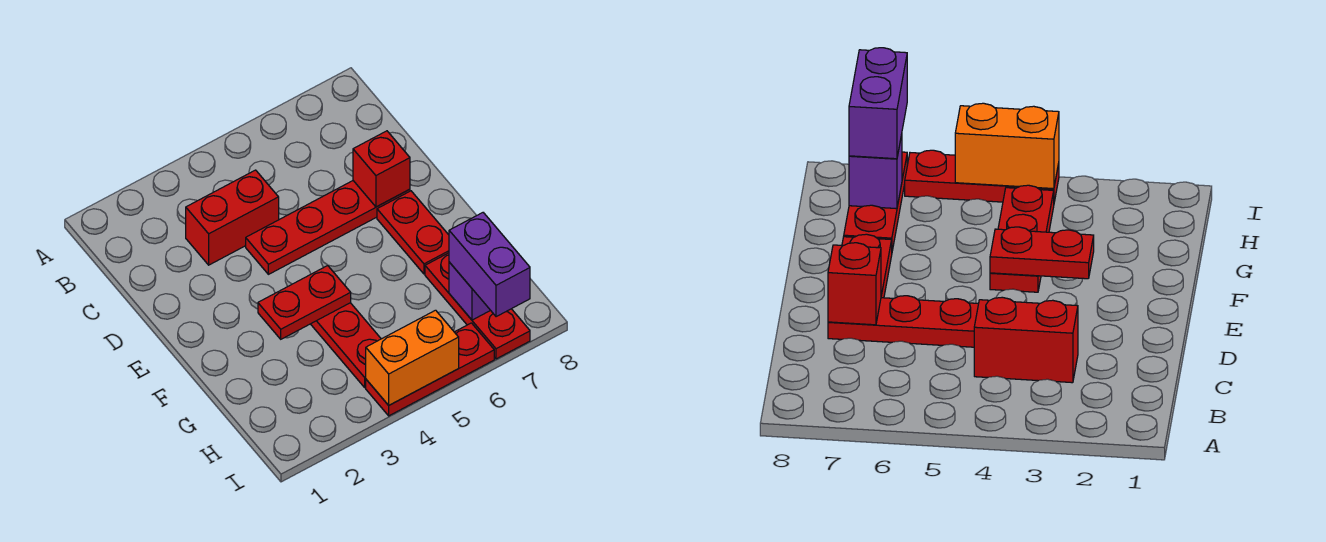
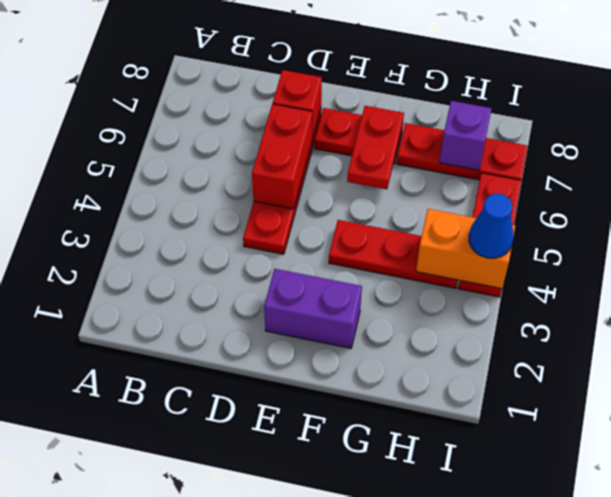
red brick C3:C4 level 1 -> red brick D5:D6 level 2
red plate F3:F4 level 2 -> red plate F6:F7 level 2
purple brick H7:I7 level 3 -> purple brick E2:F2 level 1
orange brick I4:I5 level 2 -> orange brick H4:I4 level 2
none -> blue cone I4 level 3

